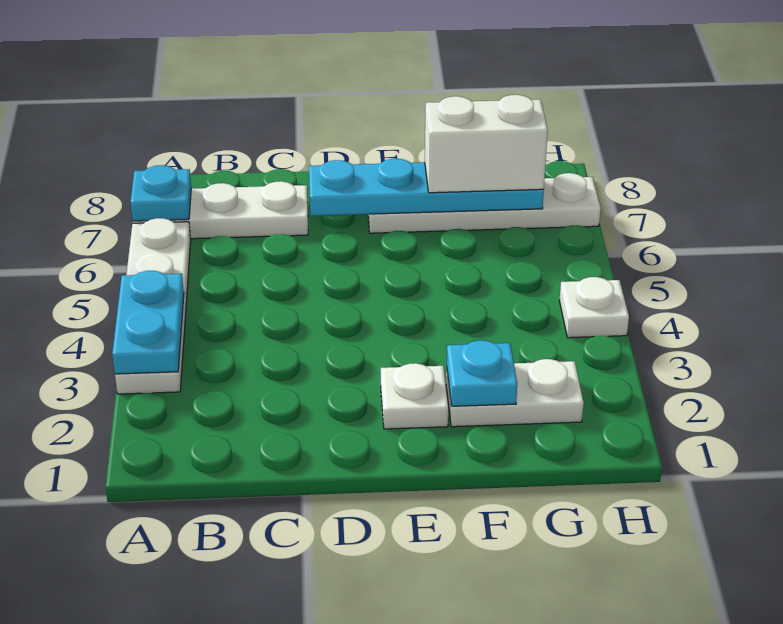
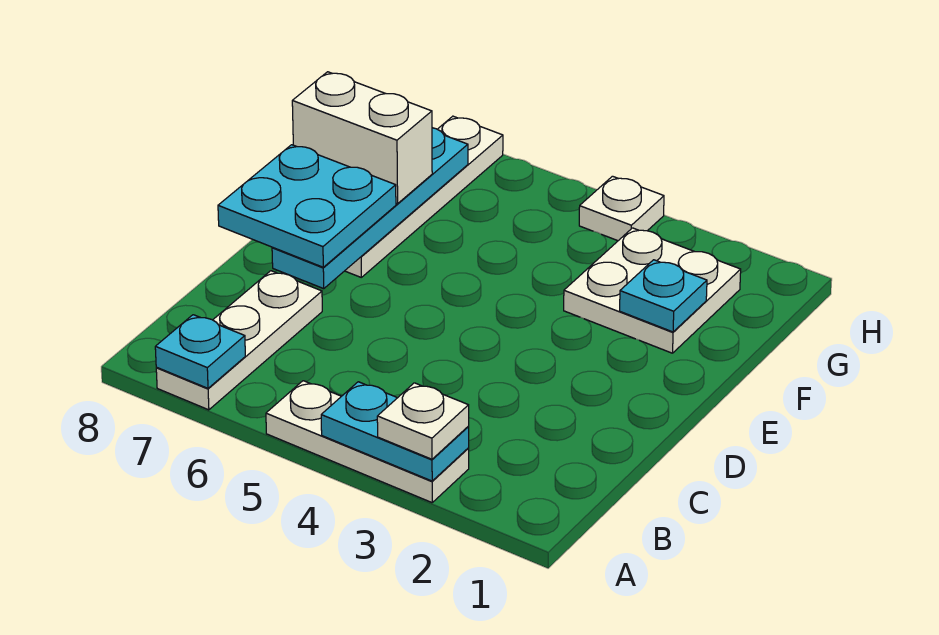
white plate A3:A6 level 1 -> white plate A3:A5 level 1
none -> cyan plate D7:E8 level 3
white plate E2 level 1 -> white plate A3 level 3
white plate F2:G2 level 1 -> white plate F2:G3 level 1
white brick F7:G7 level 3 -> white brick F7:F8 level 3

